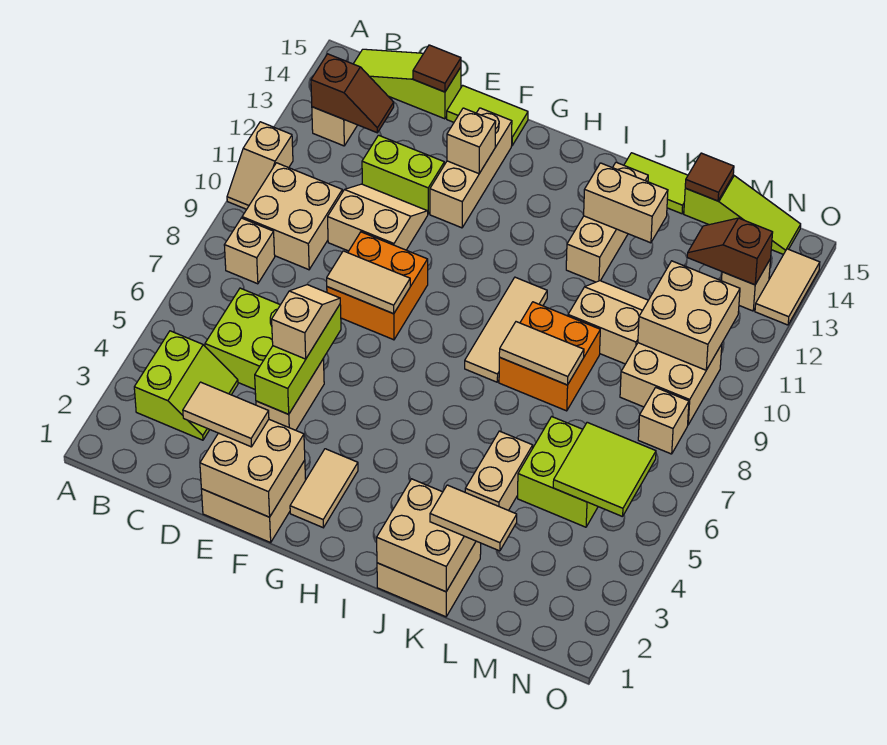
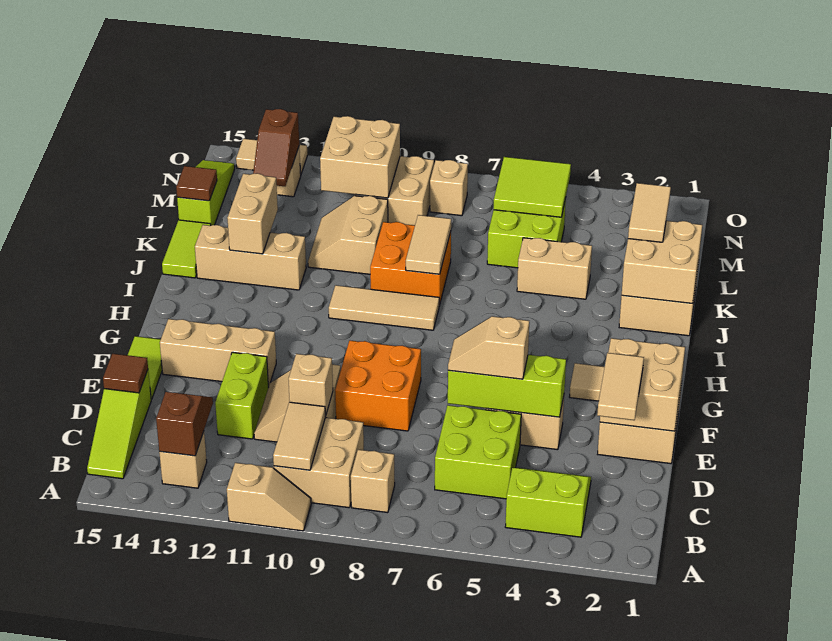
tan tile E8:F8 level 2 -> tan tile B10:C10 level 2
tan brick F13 level 2 -> tan brick D10 level 2

